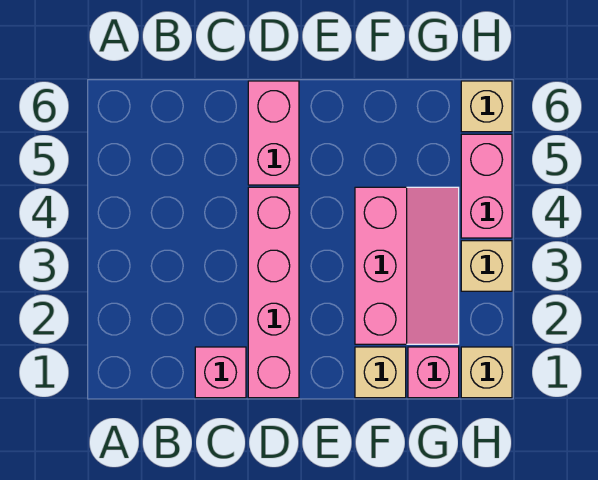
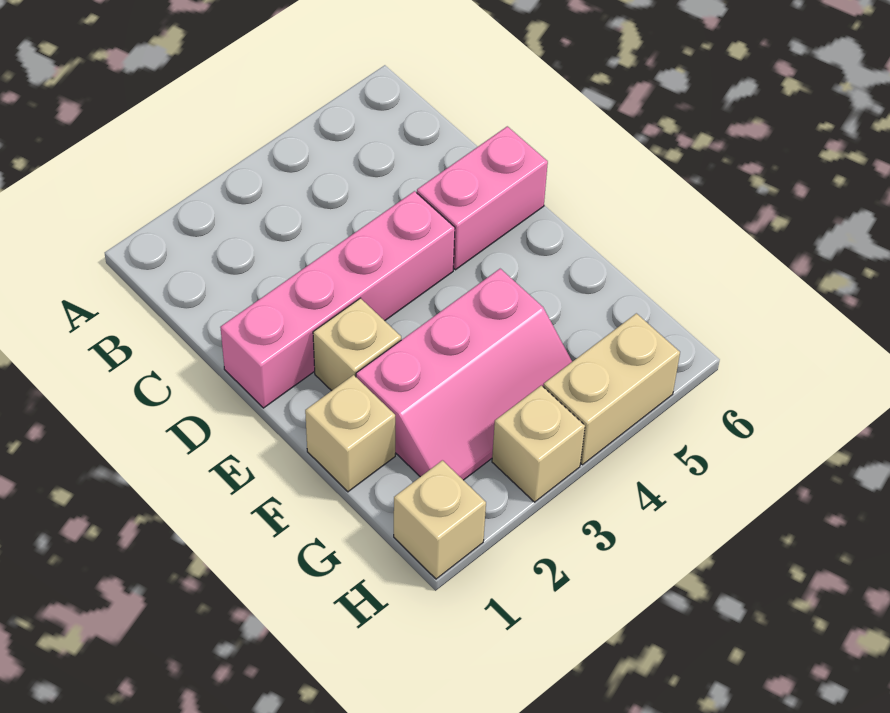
pink brick C1 level 1 -> none
pink brick G1 level 1 -> none
pink brick H4:H5 level 1 -> tan brick H4:H5 level 1
tan brick H6 level 1 -> tan brick E2 level 1

